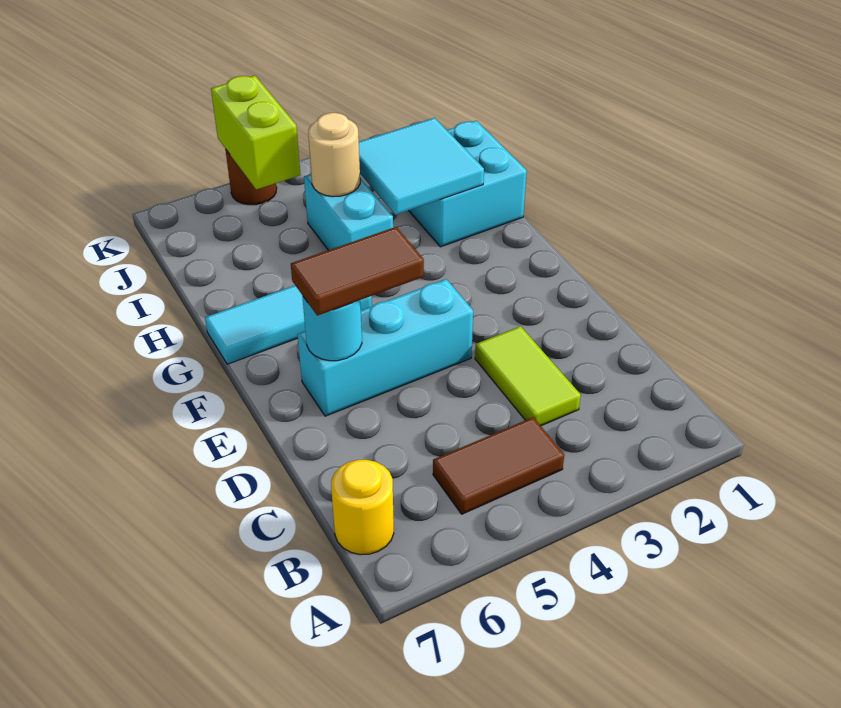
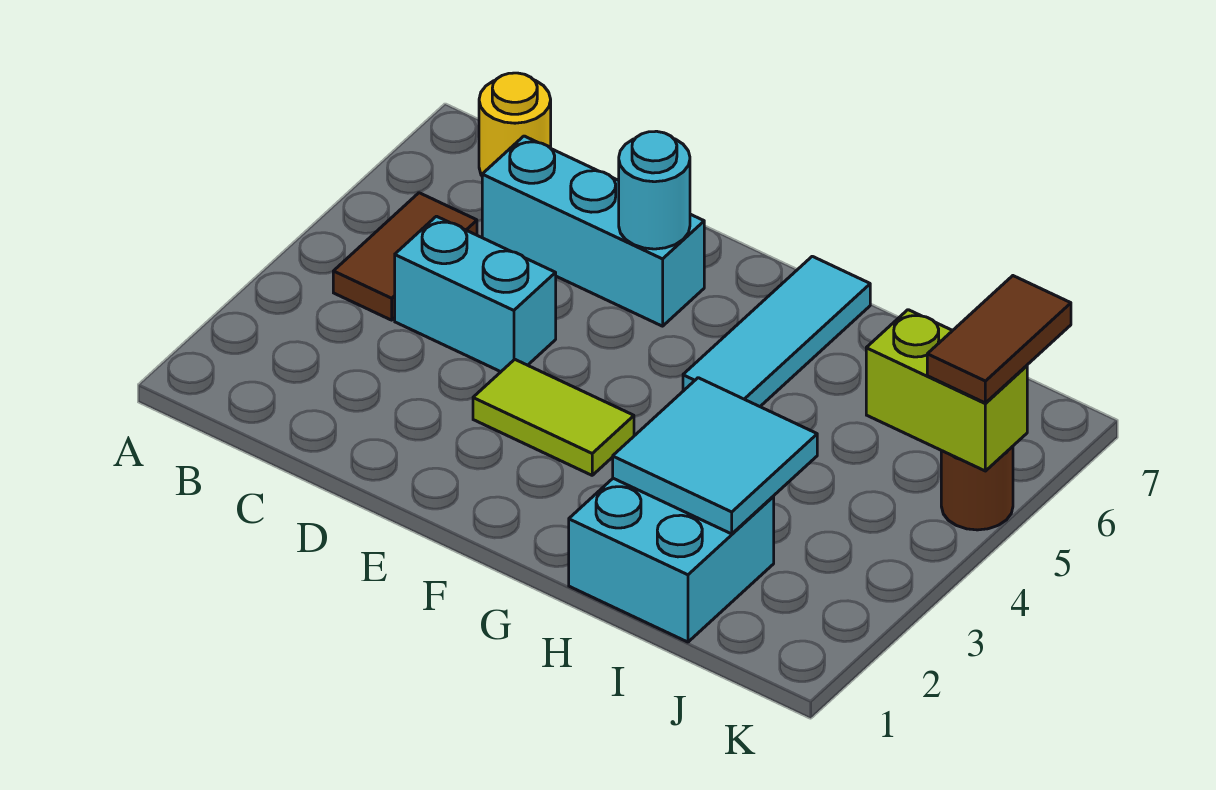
lime tile C3:D3 level 1 -> lime tile E3:F3 level 1
cyan brick E4:E6 level 1 -> cyan brick C6:E6 level 1
brown tile E5:E6 level 3 -> brown tile K5:K6 level 3
cyan brick H4:I4 level 1 -> cyan brick C4:D4 level 1
tan round brick I4 level 2 -> none

